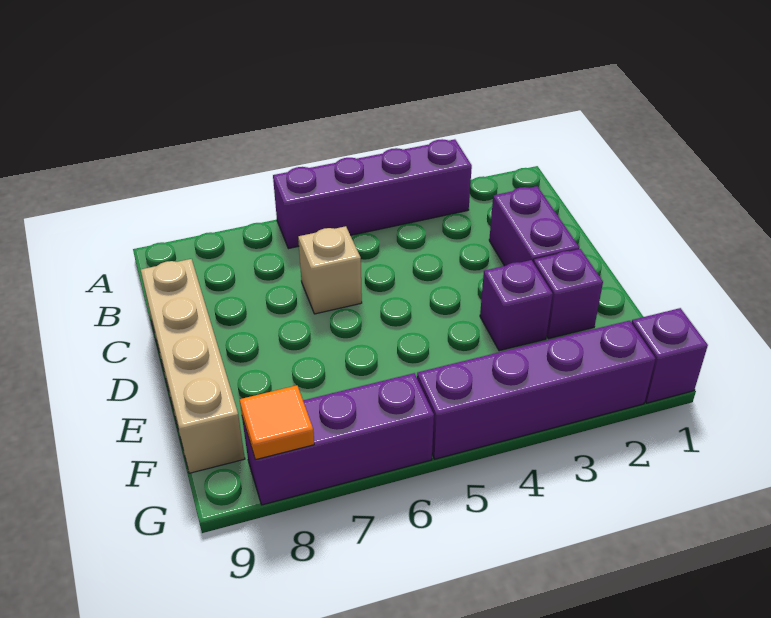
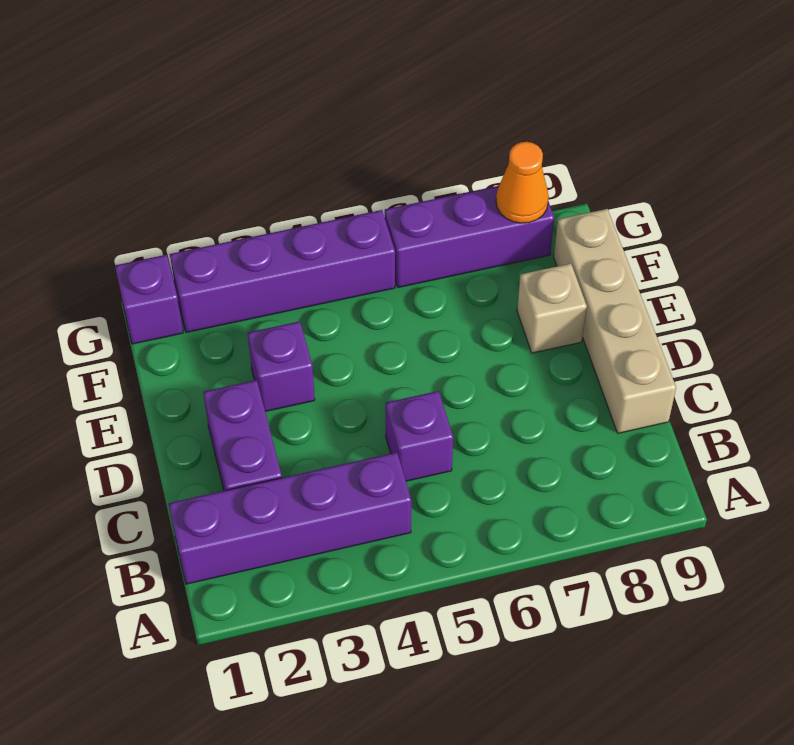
purple brick A3:A6 level 1 -> purple brick B1:B4 level 1
tan brick C6 level 1 -> tan brick E8 level 1
purple brick E2 level 1 -> purple brick C5 level 1
orange tile G8 level 2 -> orange cone G8 level 2

